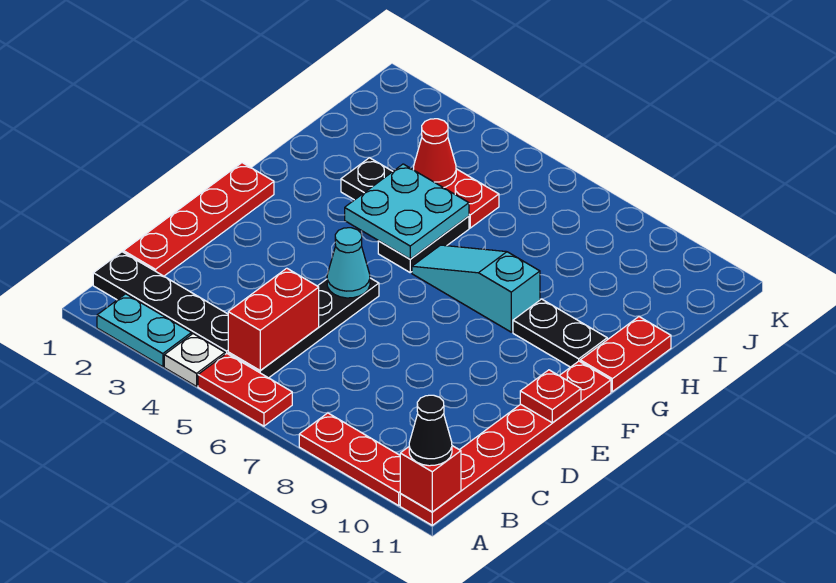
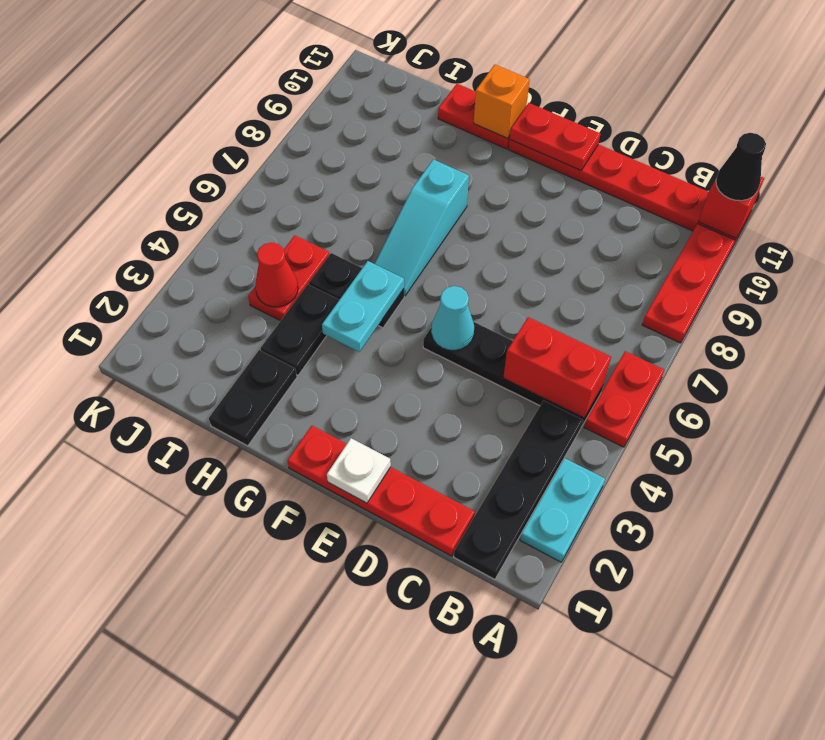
white plate A4 level 1 -> white plate E1 level 2
red plate E11 level 2 -> red plate E11:F11 level 2
cyan plate G4:H5 level 2 -> cyan plate G4:G5 level 2
black plate G9:G10 level 1 -> black plate H1:H2 level 1
none -> orange brick G11 level 2

